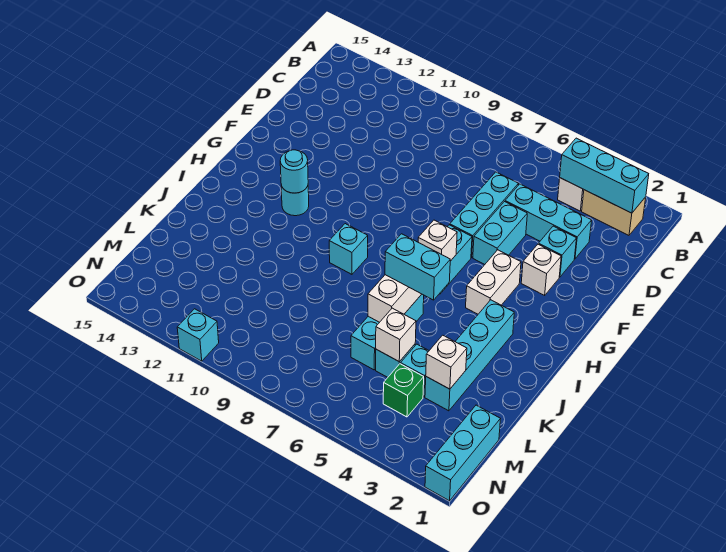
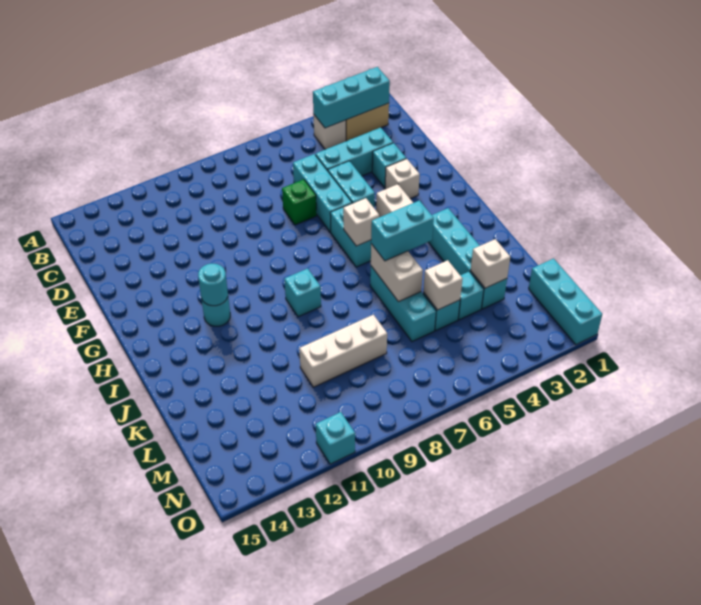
none -> white brick L8:L10 level 1
green brick M4 level 1 -> green brick E7 level 1

